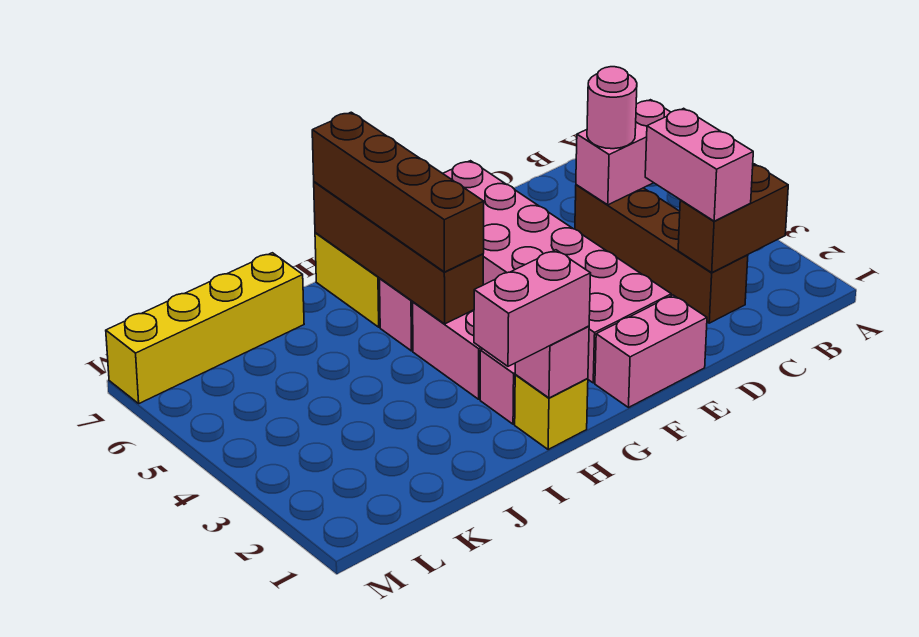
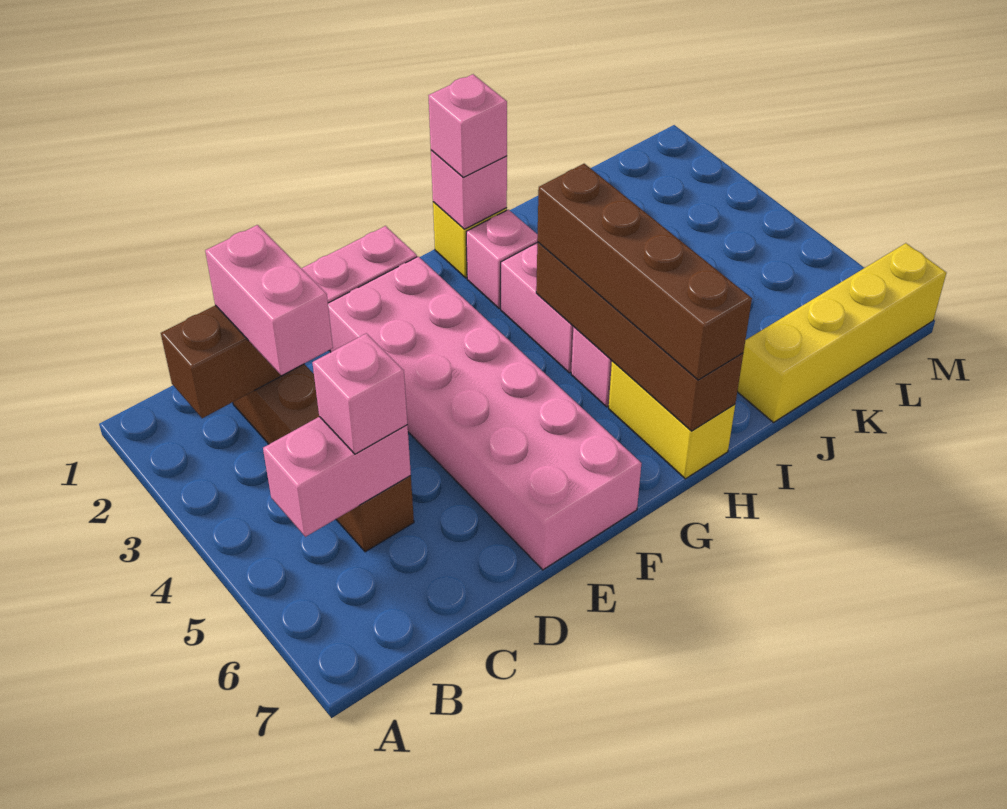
pink round brick C5 level 3 -> pink brick C5 level 3
pink brick H1:I1 level 3 -> pink brick H1 level 3

